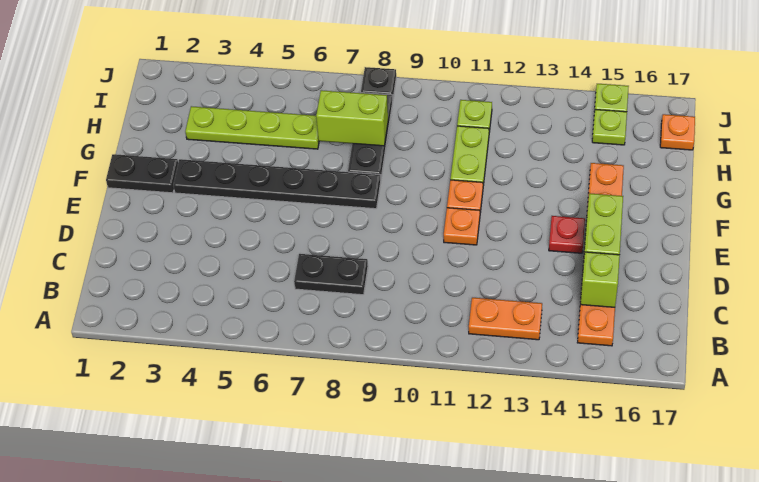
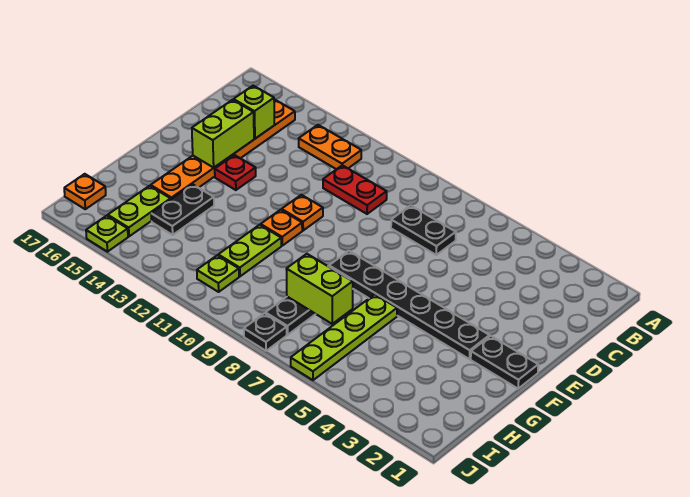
none -> red plate C10:C11 level 1
none -> black plate G14:H14 level 1
lime plate H3:H6 level 1 -> lime plate G6:J6 level 1
lime plate I15 level 1 -> lime plate H15:I15 level 1

